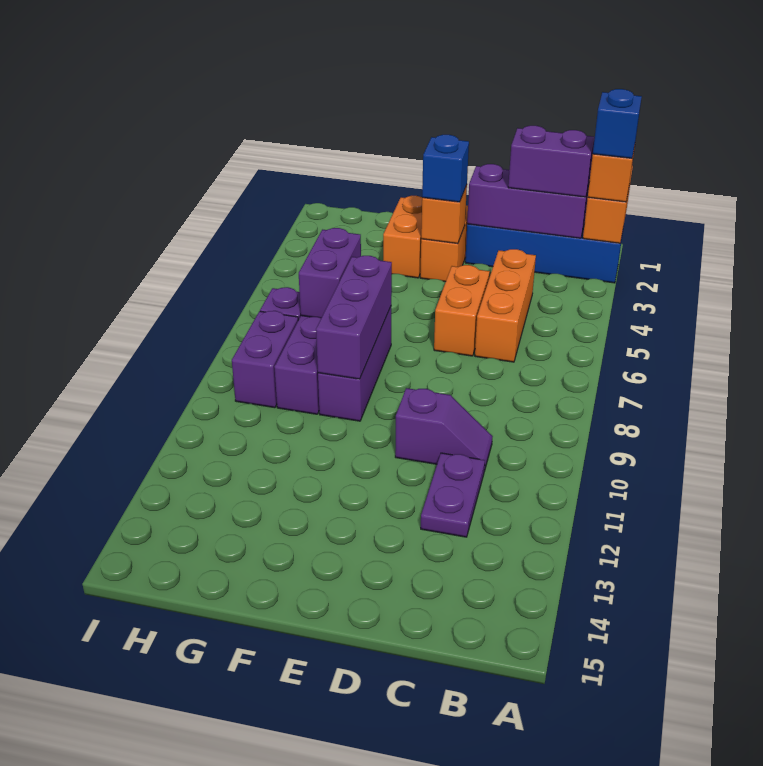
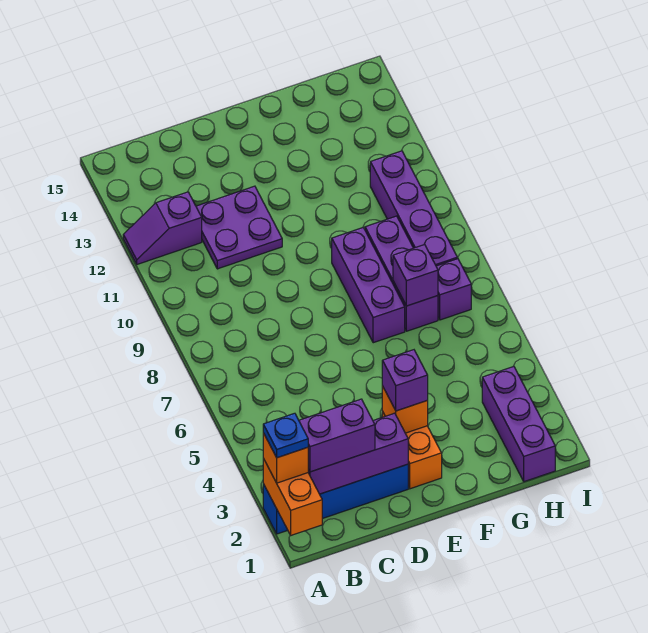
blue brick A2 level 4 -> blue plate A2 level 4
orange brick C4:C6 level 1 -> none
purple slope C10:D10 level 1 top D -> purple slope A12:B12 level 1 top B
purple plate C11:C12 level 1 -> purple plate C11:D12 level 1
orange brick D5:D6 level 1 -> none
blue brick E3 level 3 -> purple brick E3 level 3
orange brick F2:F3 level 1 -> none
purple brick F7:F9 level 2 -> purple brick H1:H3 level 1
purple brick G6:G7 level 2 -> purple brick G7 level 2
purple brick H8:H9 level 1 -> purple brick H8:H11 level 1

